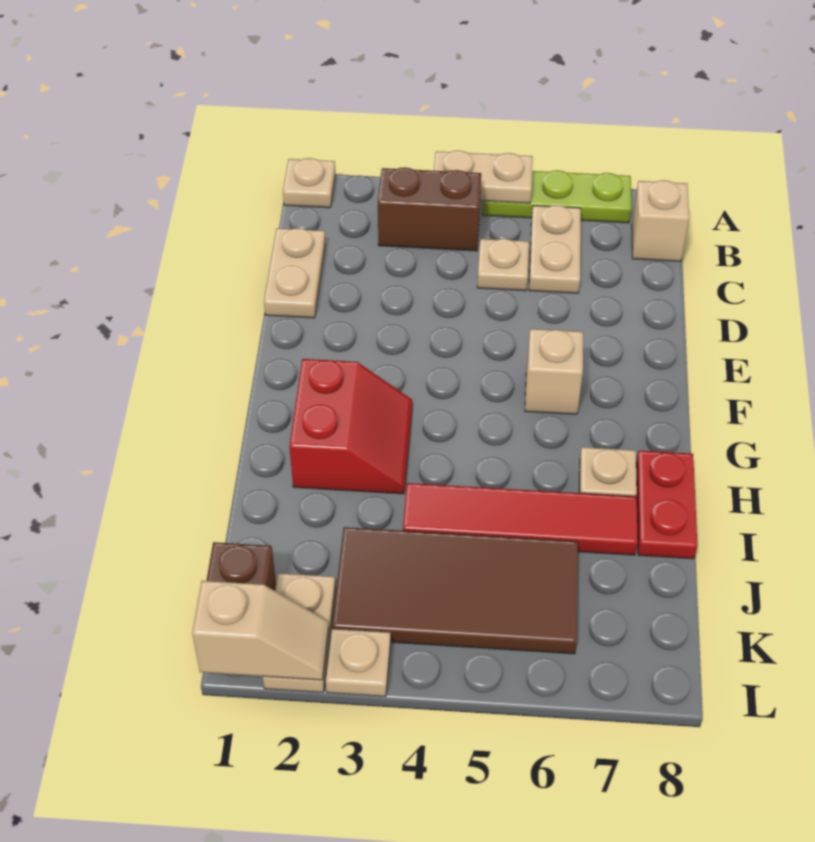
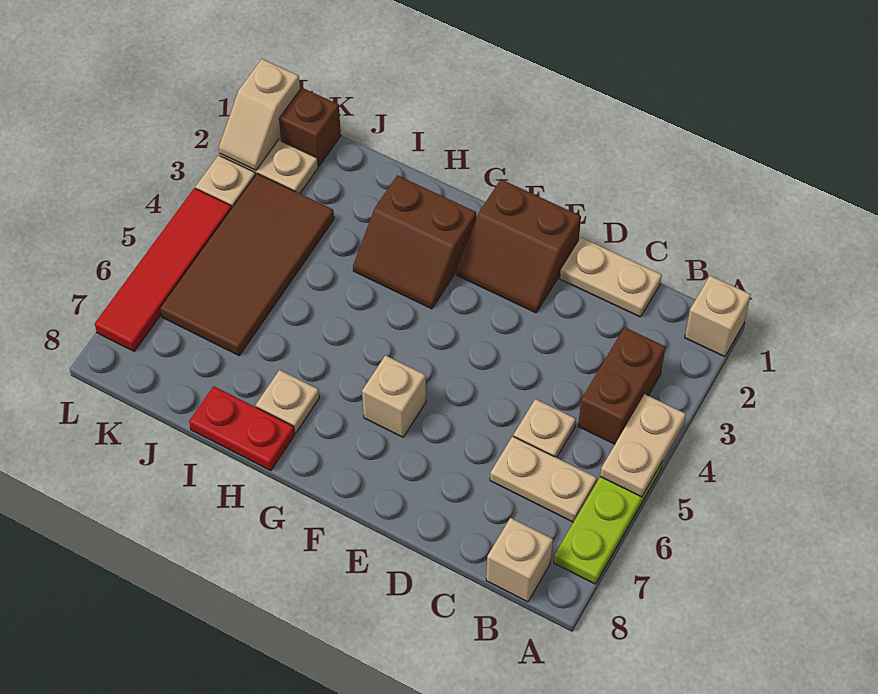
tan plate A1 level 1 -> tan brick A1 level 1
none -> brown slope E1:F2 level 1 top 1
red slope G2:H3 level 1 top 2 -> brown slope G2:H3 level 1 top 2
red tile I4:I7 level 1 -> red tile L4:L7 level 1

